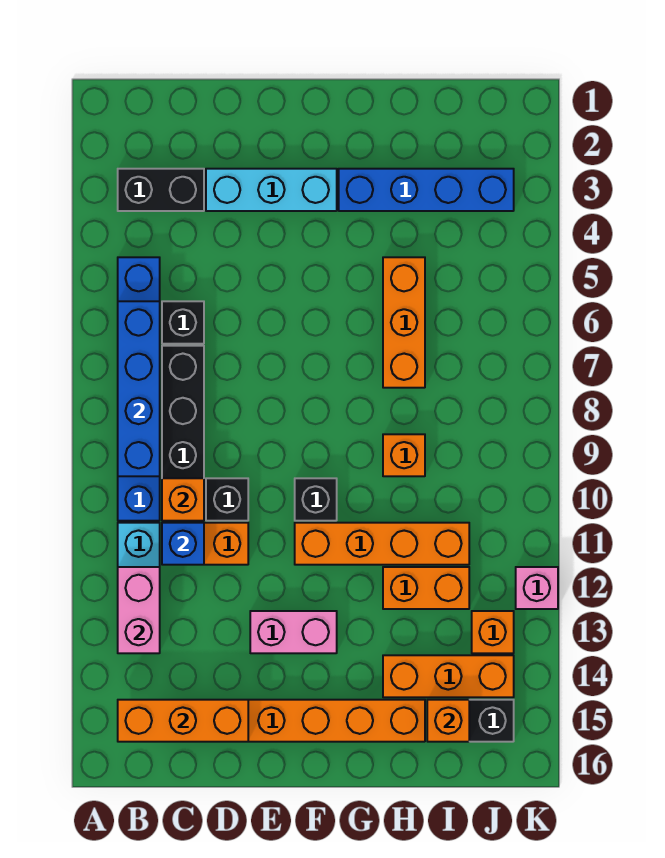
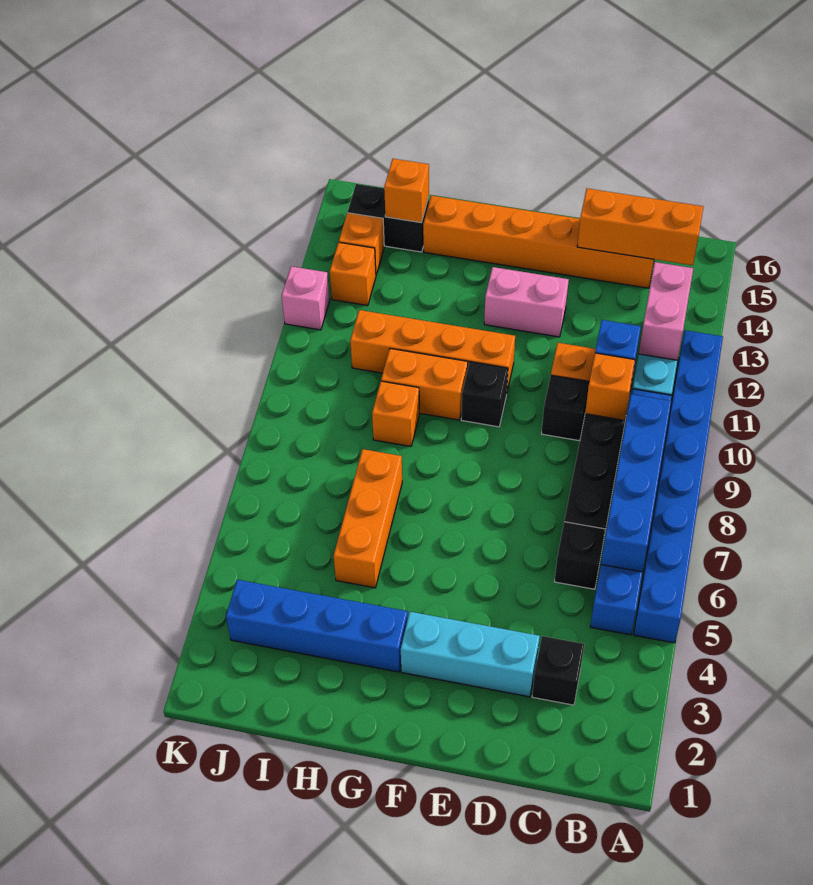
none -> blue brick A5:A12 level 1
black brick B3:C3 level 1 -> black brick C3 level 1
orange brick H12:I12 level 1 -> orange brick G10:H10 level 1
orange brick H14:J14 level 1 -> orange brick J14 level 1

